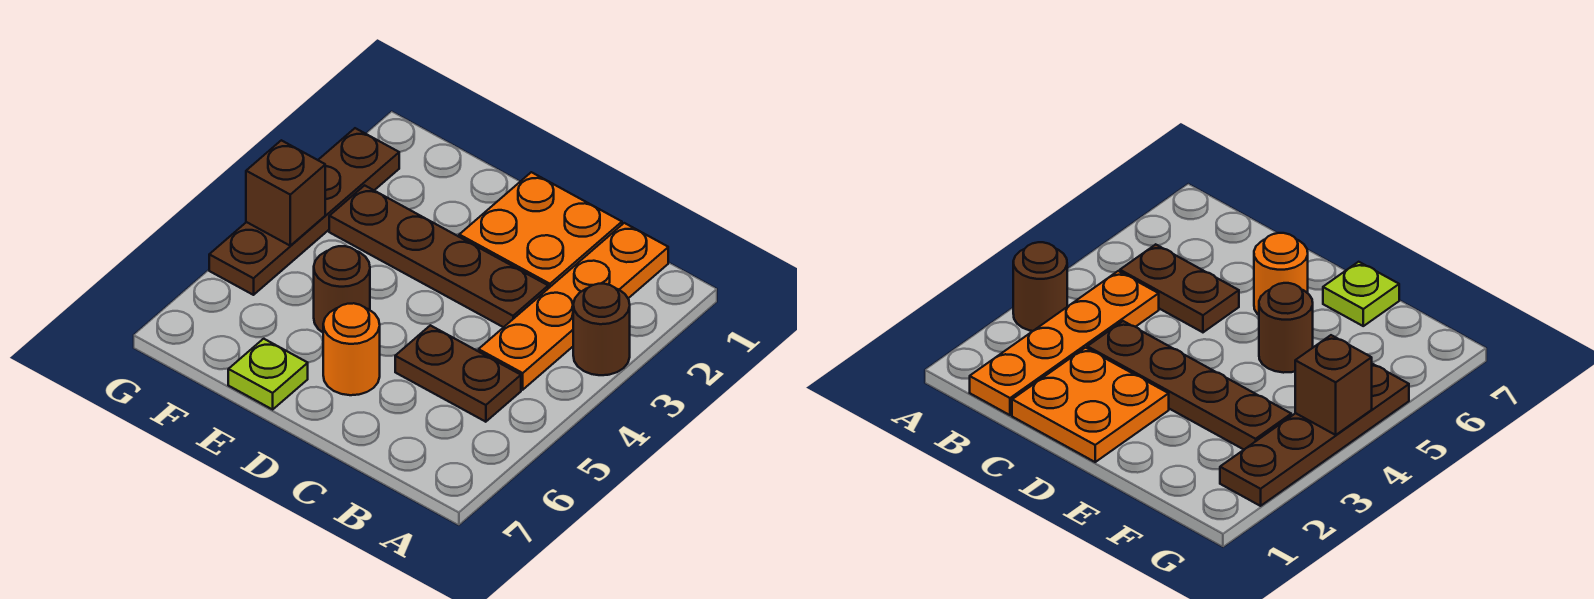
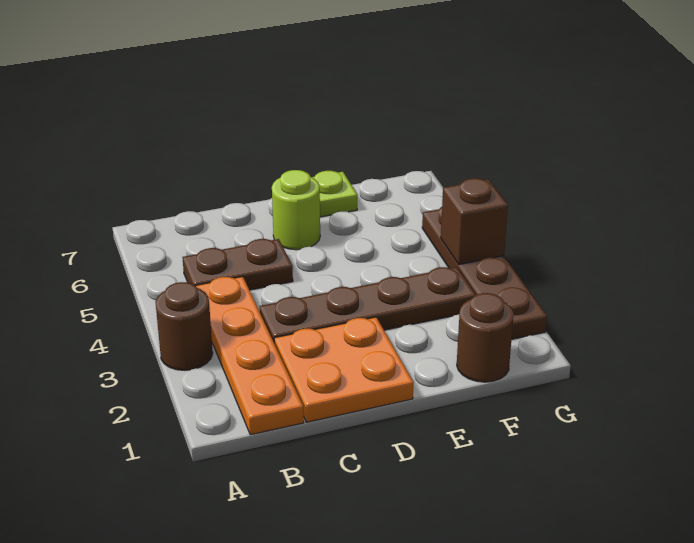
orange round brick D6 level 1 -> lime round brick D6 level 1
brown round brick E5 level 1 -> brown round brick F1 level 1

